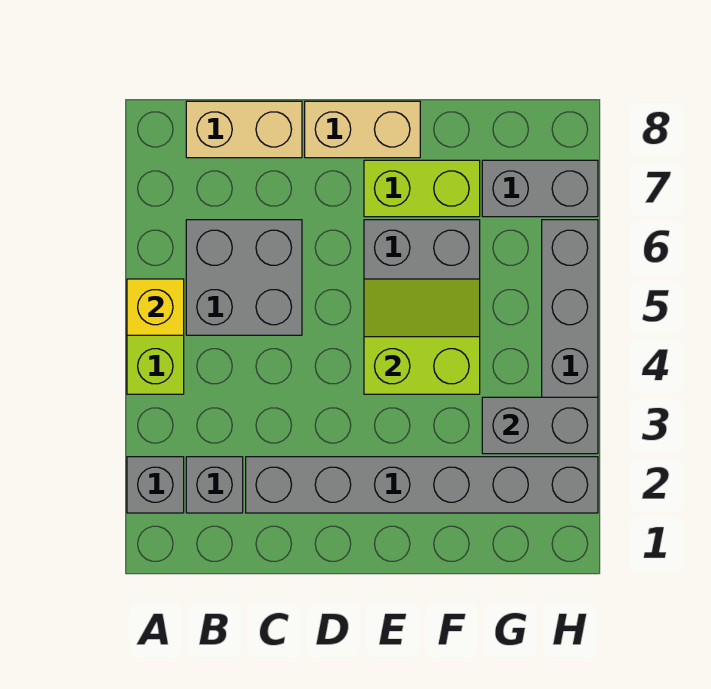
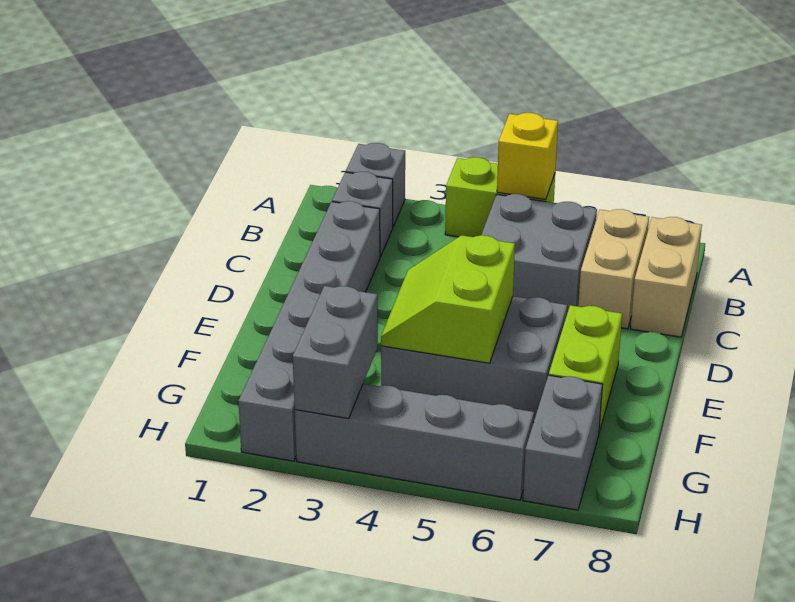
tan brick D8:E8 level 1 -> tan brick B7:C7 level 1
lime slope E4:F5 level 2 top 4 -> lime slope E4:F5 level 2 top 5

